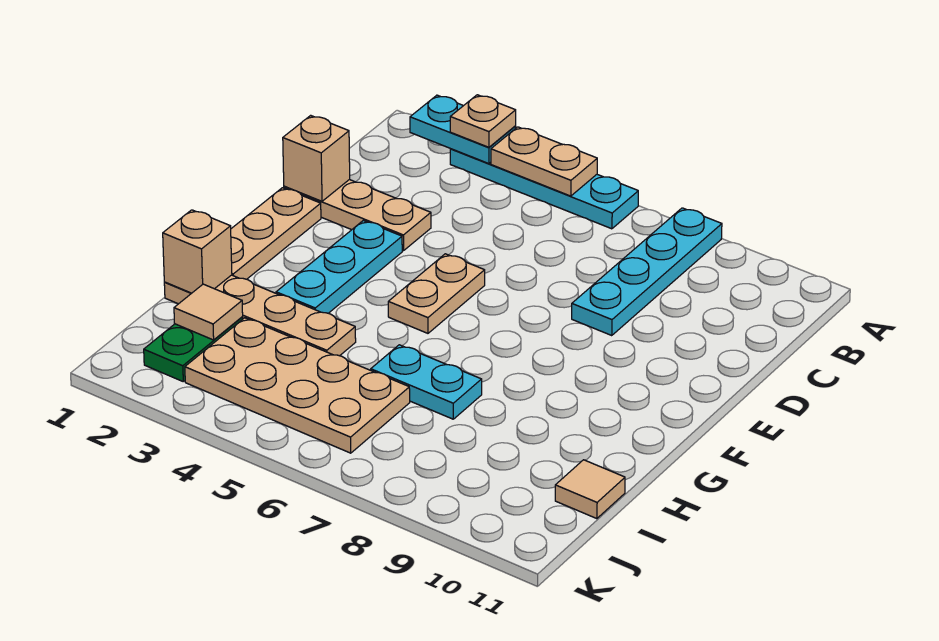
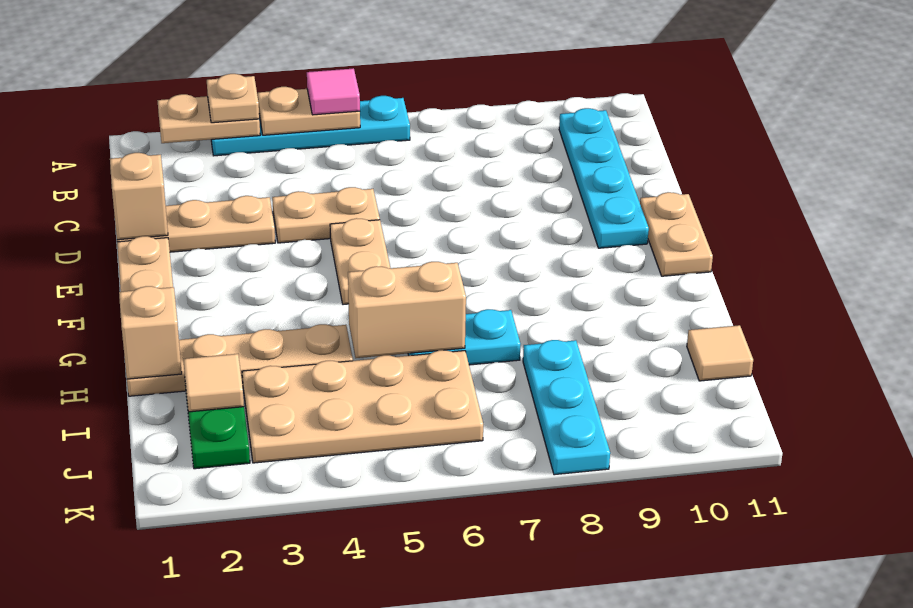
cyan plate A2:A3 level 2 -> tan plate A2:A3 level 2
none -> pink tile A5 level 3
cyan plate A8:D8 level 1 -> cyan plate B10:E10 level 1
none -> tan plate D4:D5 level 1
cyan plate E3:G3 level 1 -> cyan plate I8:K8 level 1
none -> tan plate E11:F11 level 1
none -> tan brick H5:H6 level 2

